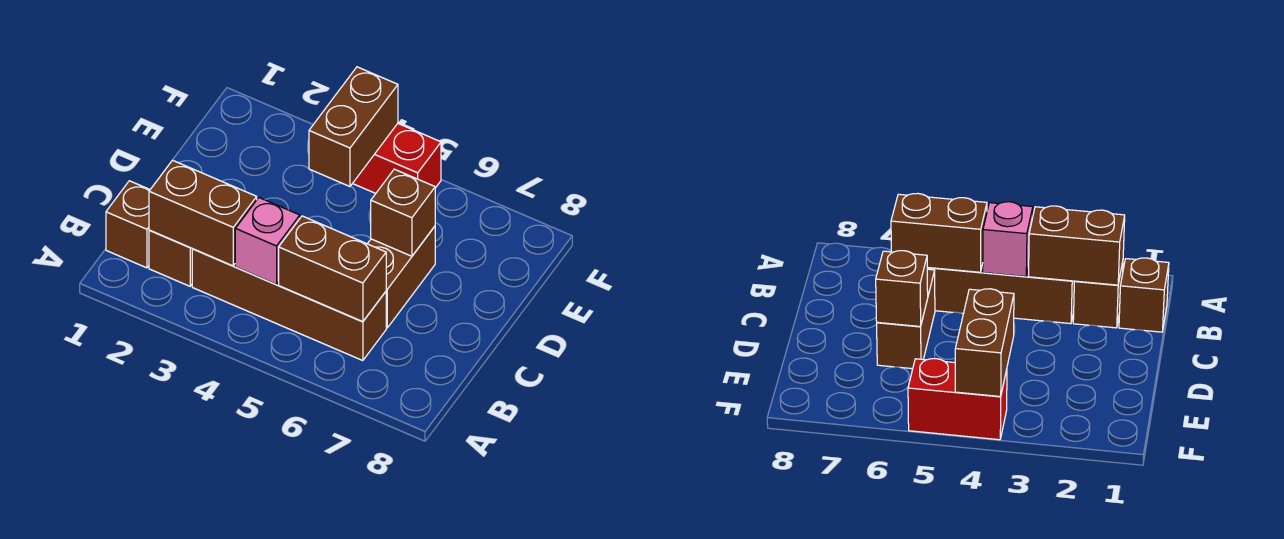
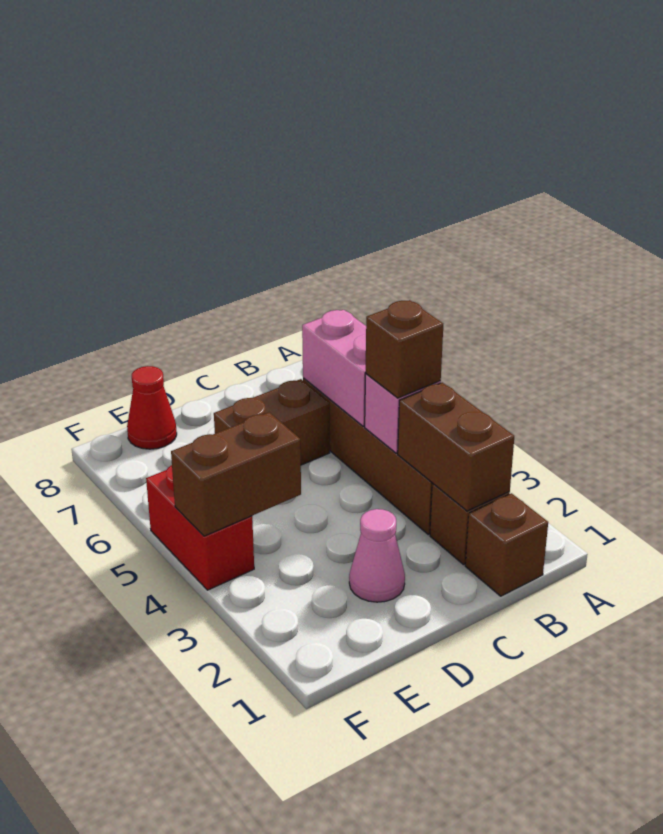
brown brick B5:B6 level 2 -> pink brick B5:B6 level 2
none -> pink cone D2 level 1
brown brick D6 level 2 -> brown brick B4 level 3
none -> red cone E8 level 1

